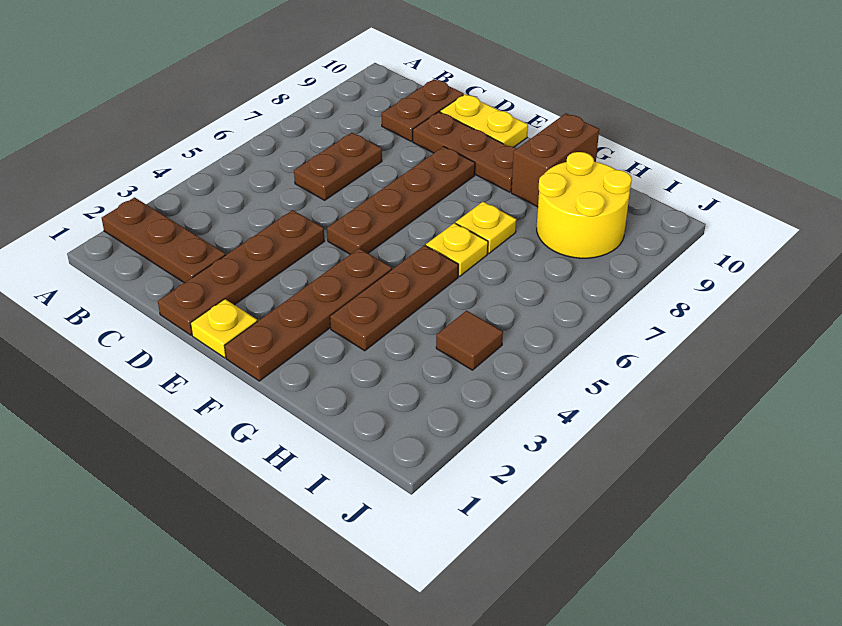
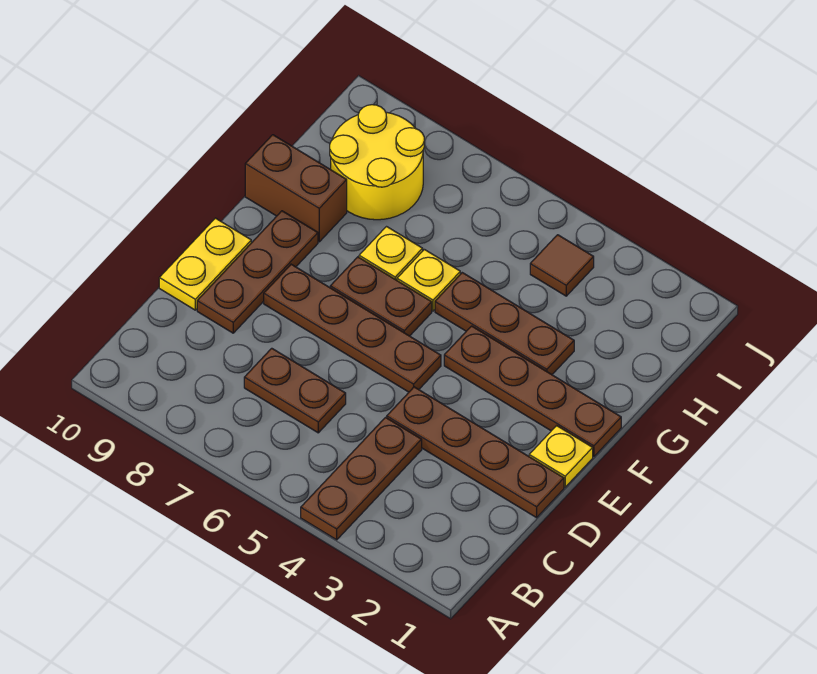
brown plate A2:C2 level 1 -> brown plate A4:C4 level 1
brown plate C9:C10 level 1 -> brown plate F6:F7 level 1

